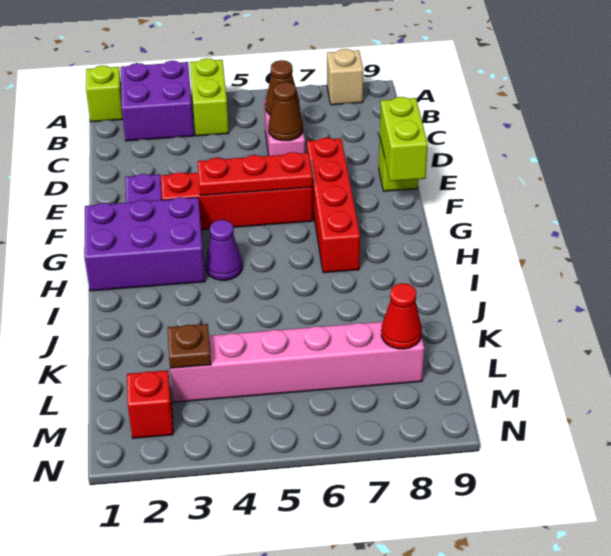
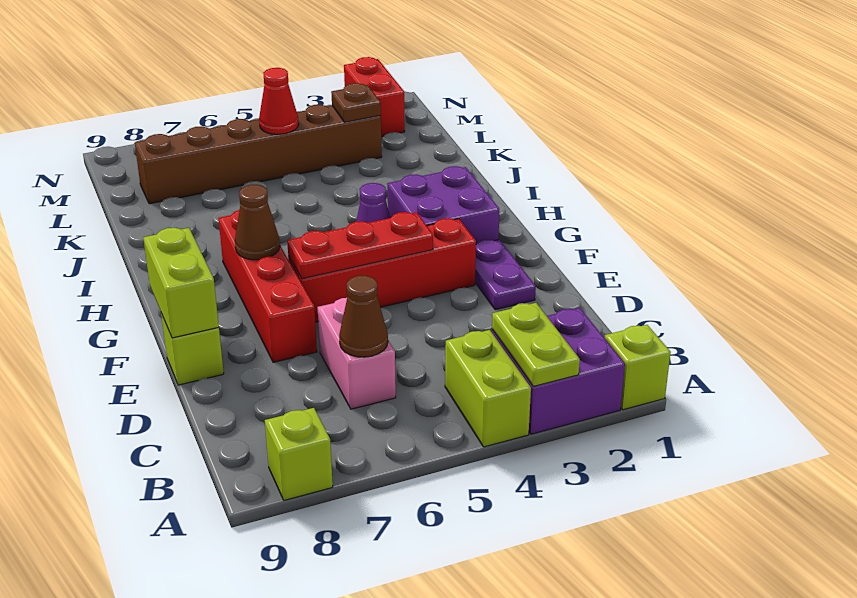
none -> lime plate A3:B3 level 2
tan brick A8 level 1 -> lime brick A8 level 1
brown cone D6 level 2 -> brown cone G7 level 2
purple brick G1:H3 level 1 -> purple brick G2:H3 level 1
pink brick L3:L8 level 1 -> brown brick L3:L8 level 1
red cone L8 level 2 -> red cone L5 level 2
red brick M2 level 1 -> red brick M2:N2 level 1

